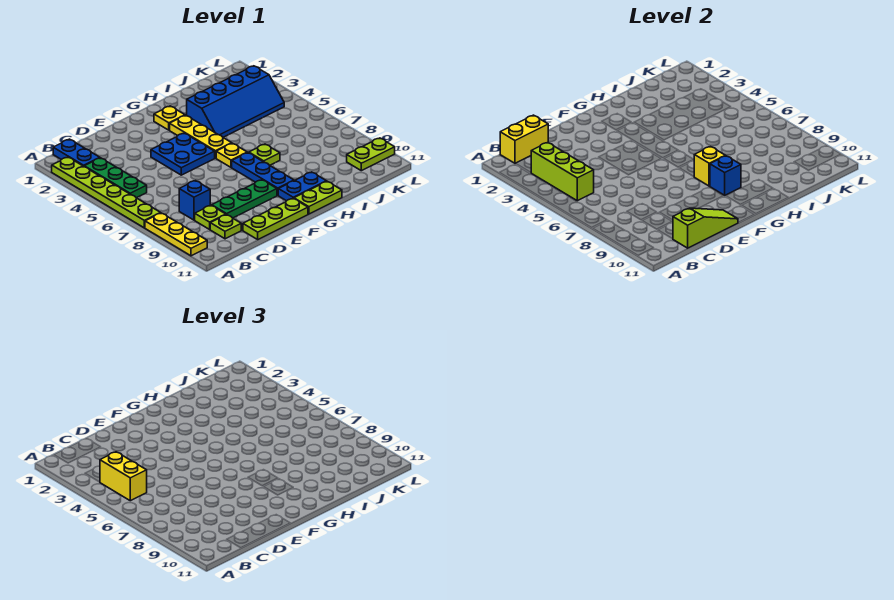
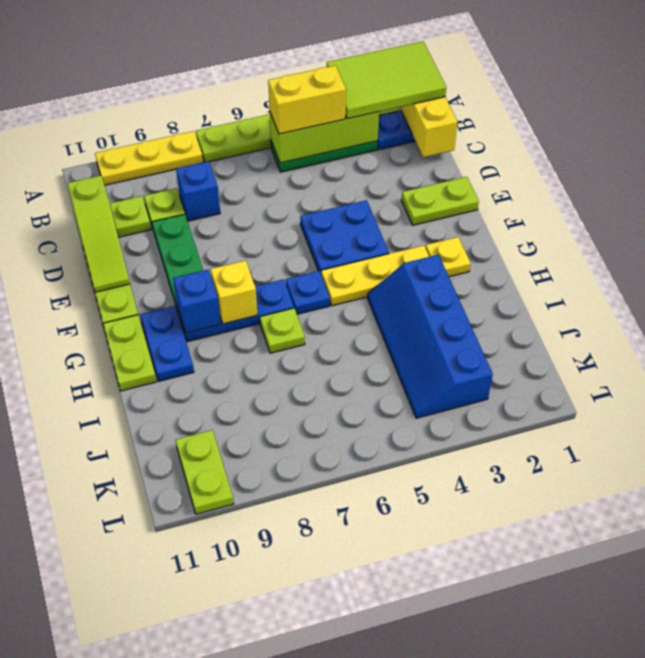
none -> lime tile A1:B3 level 3
none -> lime plate E1:E2 level 1
yellow plate G6 level 1 -> blue plate G6 level 1

